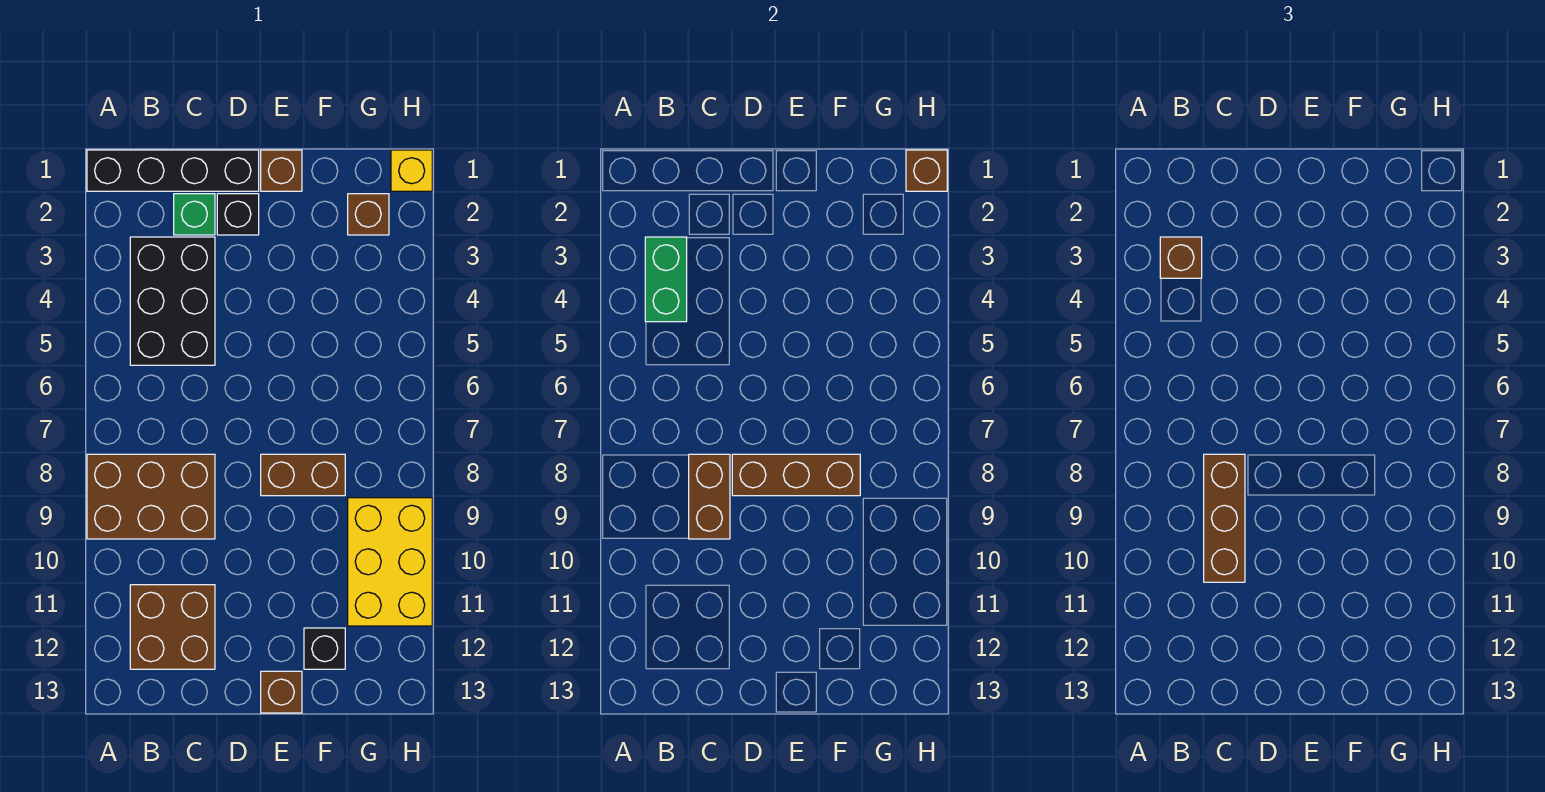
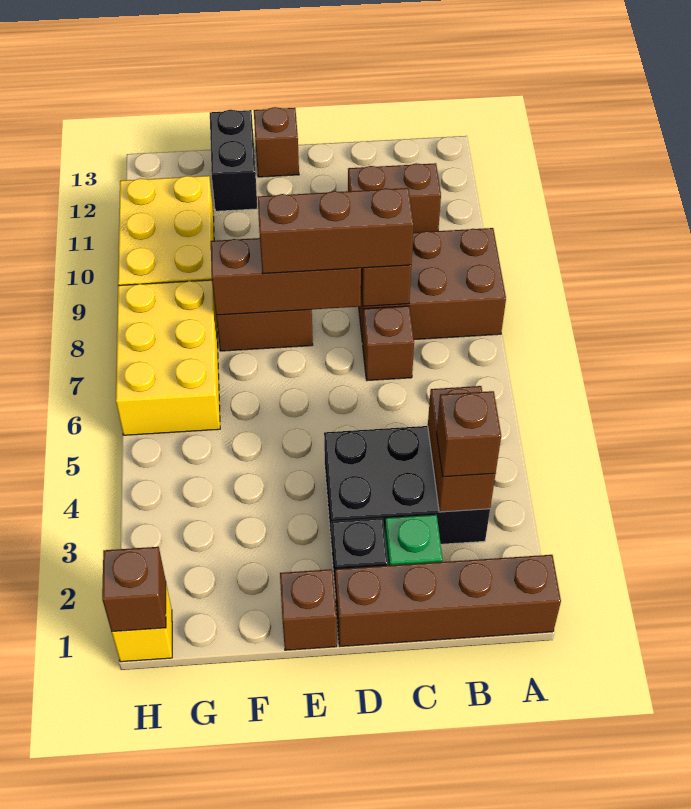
black brick A1:D1 level 1 -> brown brick A1:D1 level 1
black brick B3:C5 level 1 -> black brick B3:D4 level 1
green brick B3:B4 level 2 -> brown brick B3:B4 level 2
brown brick B11:C12 level 1 -> brown brick B11:C11 level 1
brown brick C8:C10 level 3 -> brown brick C8:E8 level 3
black brick F12 level 1 -> black brick F12:F13 level 1
brown brick G2 level 1 -> brown brick C7 level 1
none -> yellow brick G6:H8 level 1

